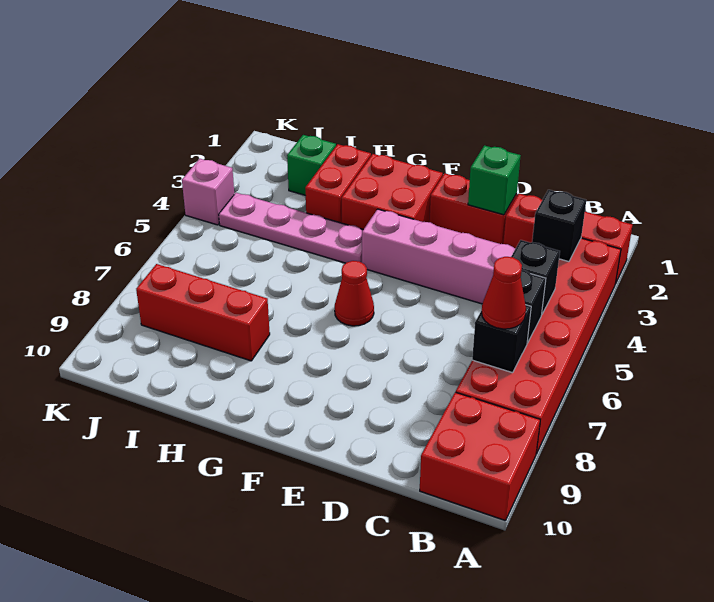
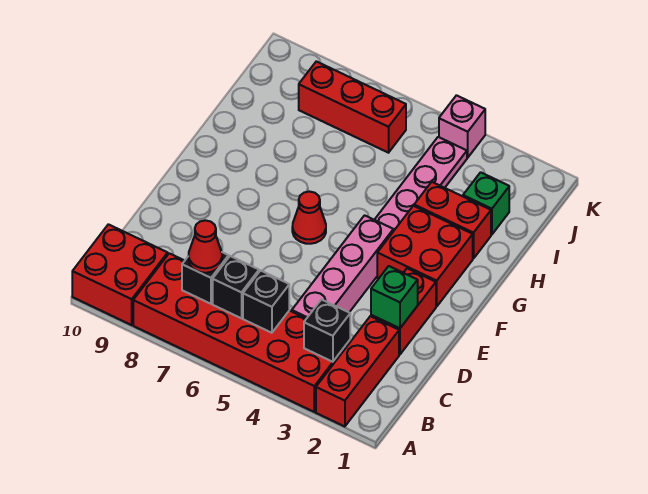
red brick H8:J8 level 1 -> red brick J6:J8 level 1

